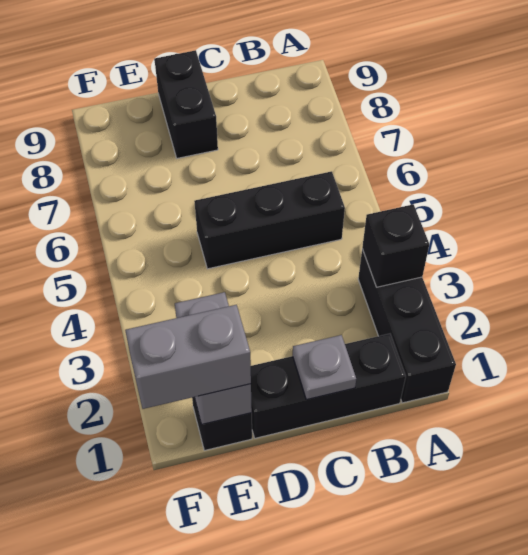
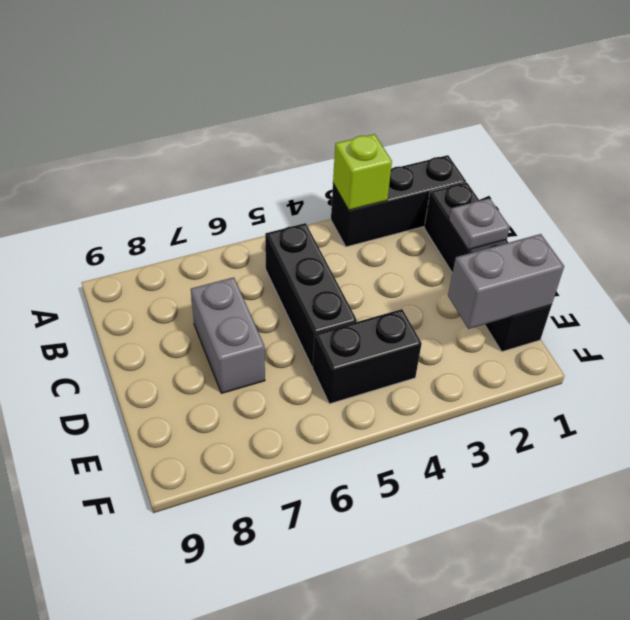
black brick A3 level 2 -> lime brick A3 level 2
black brick D8:D9 level 1 -> black brick E4:E5 level 1
grey brick E1:F1 level 3 -> grey brick C7:D7 level 1

